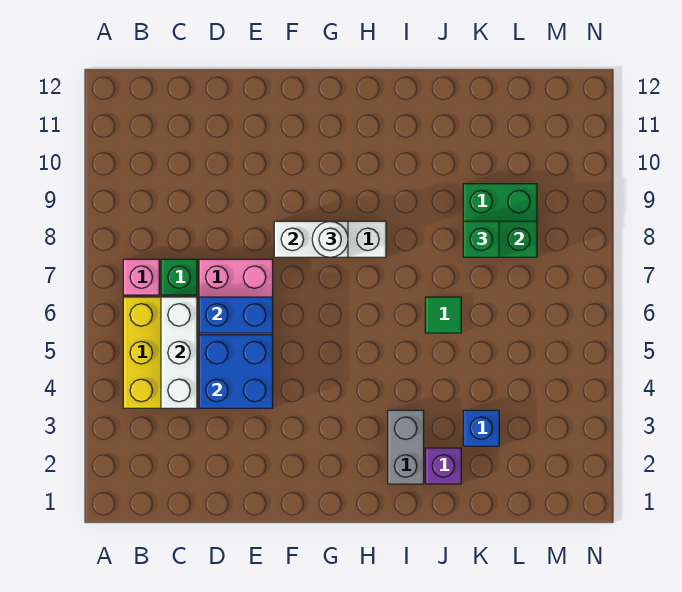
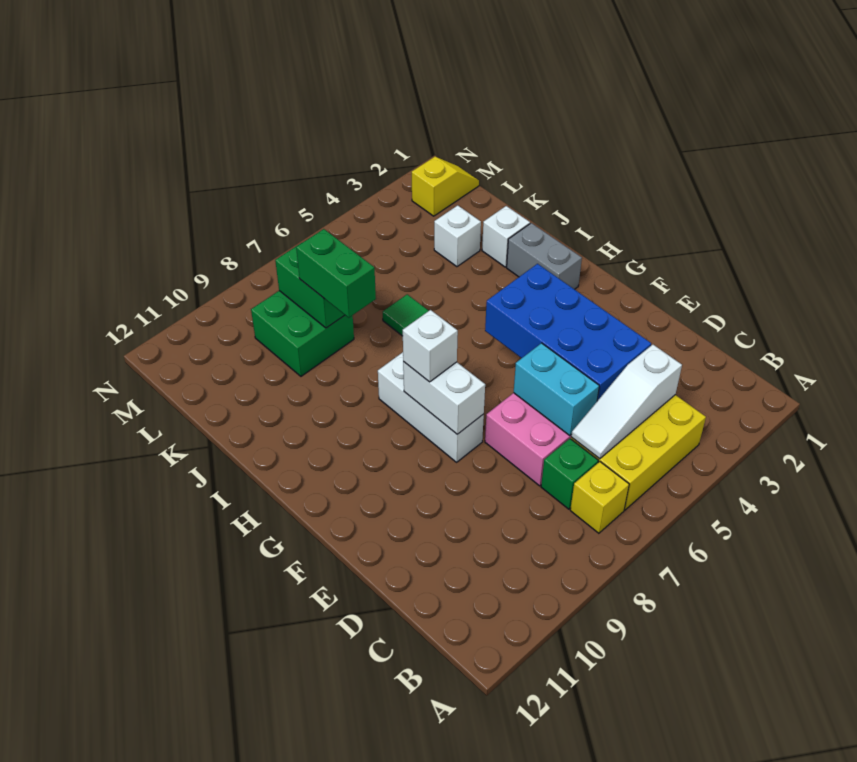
pink brick B7 level 1 -> yellow brick B7 level 1
white brick C4:C6 level 2 -> white slope C4:C6 level 2 top 4
blue brick D4:E5 level 2 -> blue brick D4:G5 level 2
blue brick D6:E6 level 2 -> cyan brick D6:E6 level 2
white round brick G8 level 3 -> white brick G8 level 3
grey brick I2:I3 level 1 -> grey brick H2:I2 level 1
purple brick J2 level 1 -> white brick J2 level 1
blue brick K3 level 1 -> white brick K3 level 1
green brick K8 level 3 -> green brick J8:K8 level 3
none -> yellow slope M1:M2 level 1 top 2

